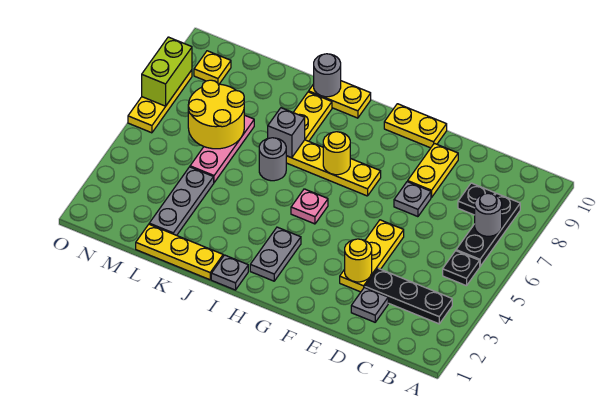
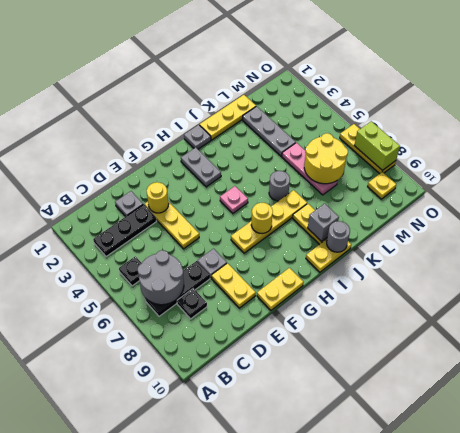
black plate B6:B8 level 1 -> black plate B7:D7 level 1
grey round brick B7 level 2 -> grey round brick B6:C7 level 2
grey brick J7 level 2 -> grey brick J9 level 2

